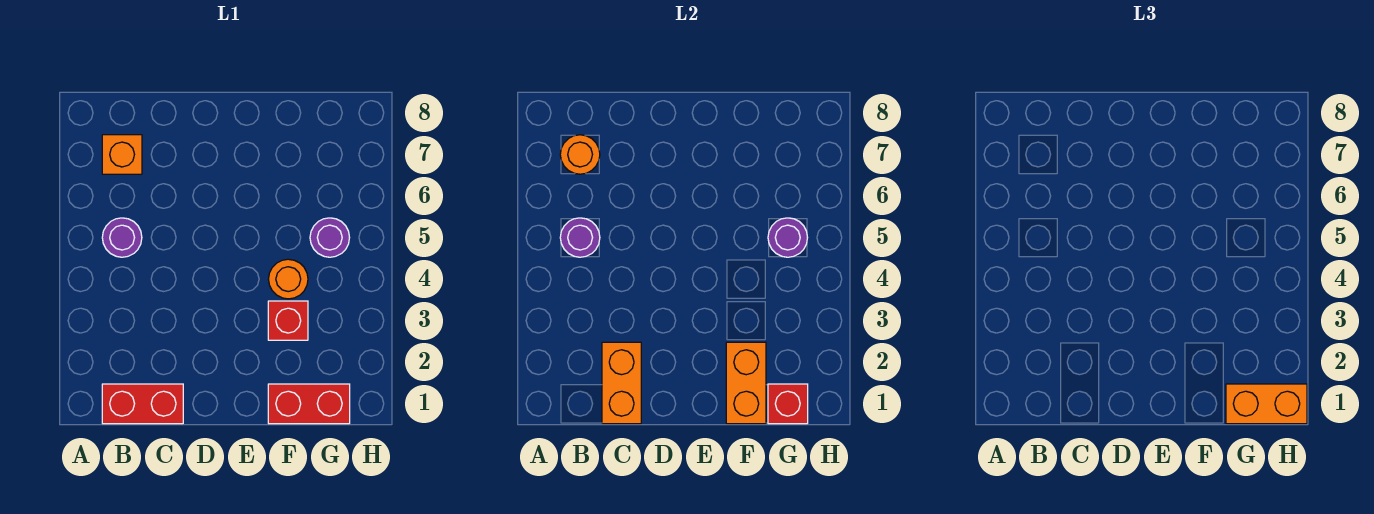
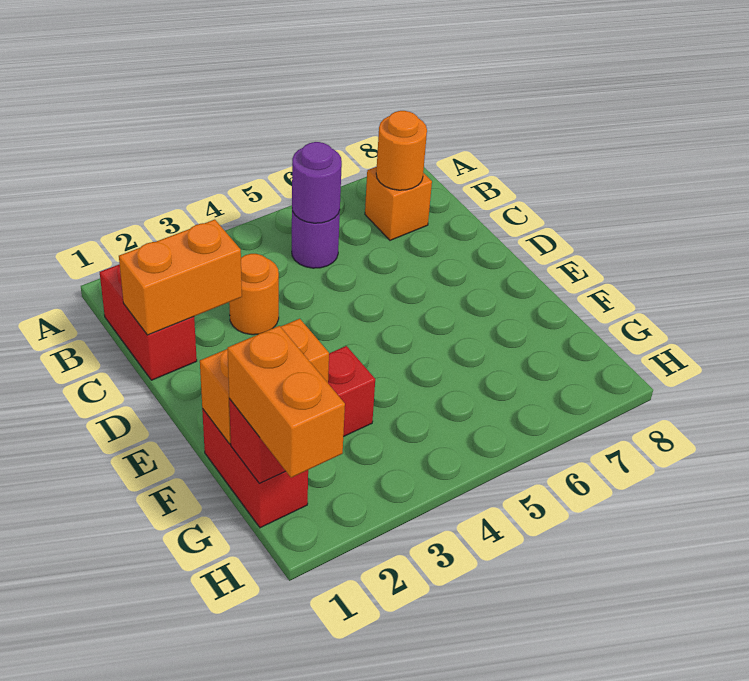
orange round brick F4 level 1 -> orange round brick C3 level 1
purple round brick G5 level 1 -> none
purple round brick G5 level 2 -> none

